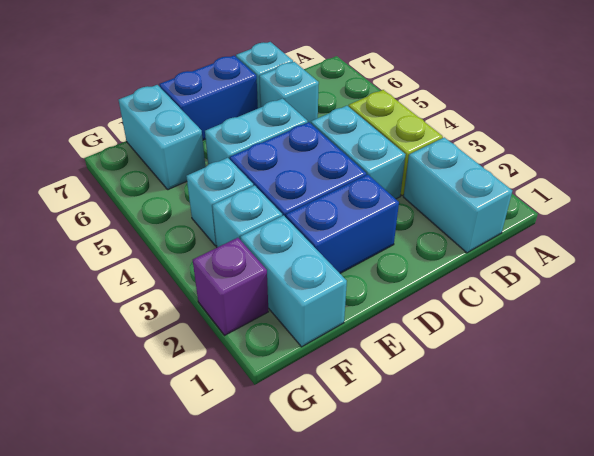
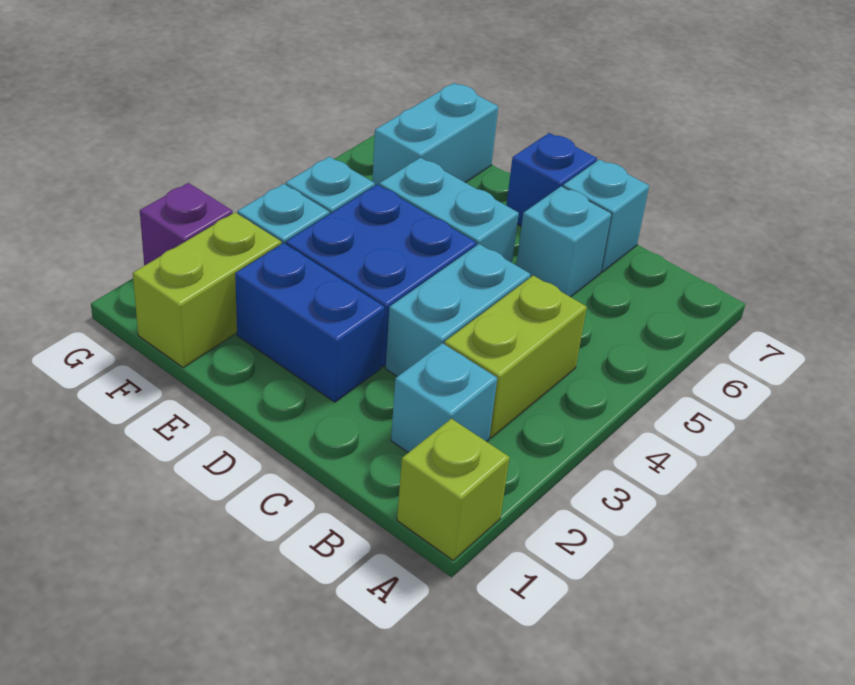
none -> lime brick A1 level 1
cyan brick B1:B2 level 1 -> cyan brick B2 level 1
blue brick D7:E7 level 1 -> blue brick D7 level 1
cyan brick F1:F2 level 1 -> lime brick F1:F2 level 1

